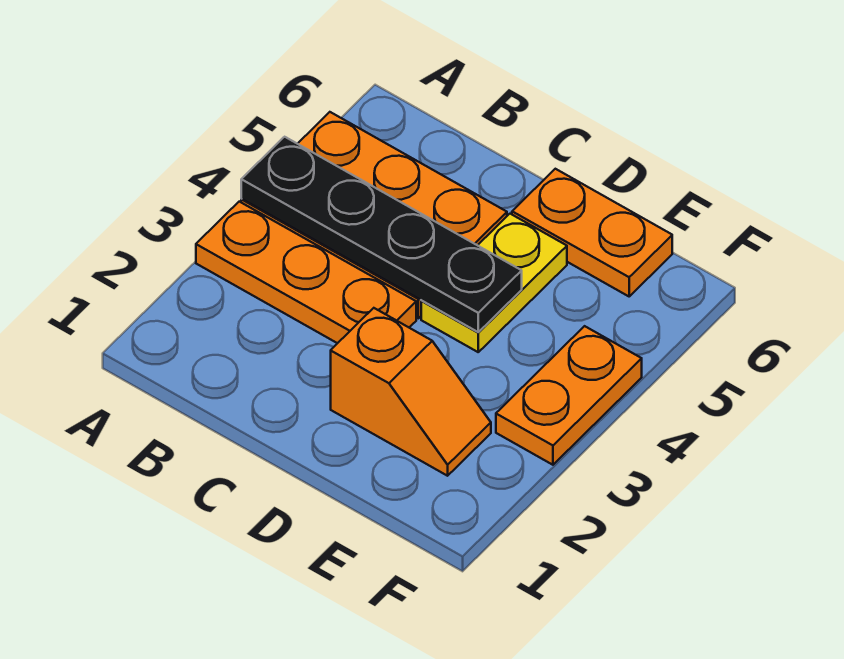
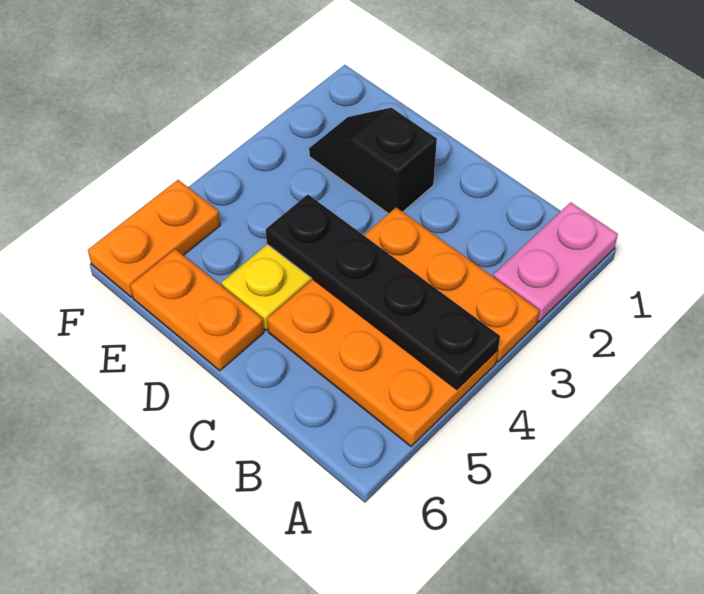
none -> pink plate A1:A2 level 1
orange slope D2:E2 level 1 top D -> black slope D2:E2 level 1 top D
orange plate F3:F4 level 1 -> orange plate F5:F6 level 1

